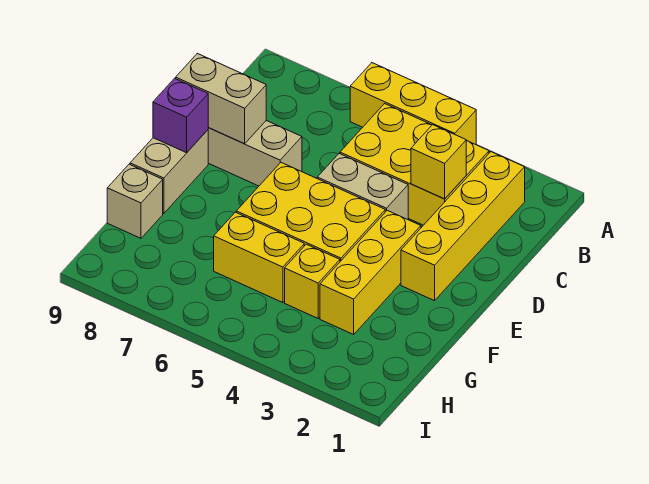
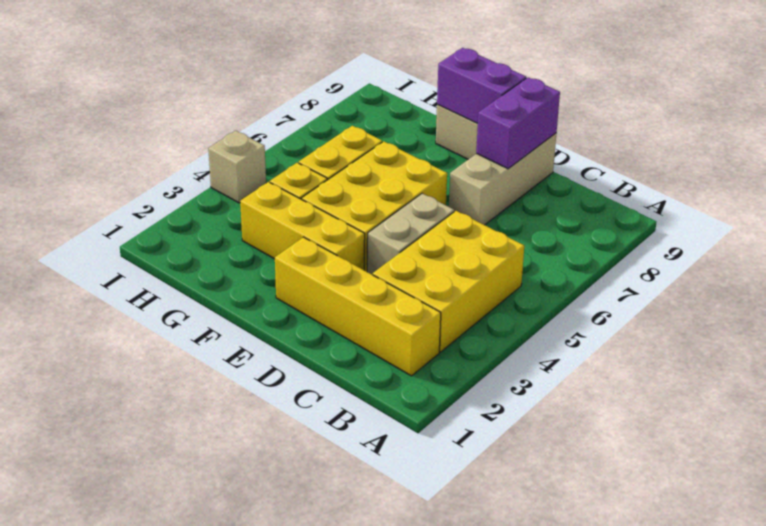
yellow brick A4:A6 level 1 -> none
yellow brick C3 level 2 -> none
tan brick D8:D9 level 2 -> purple brick D8:D9 level 2
purple brick E9 level 2 -> purple brick E9:F9 level 2
tan brick G9 level 1 -> tan brick I4 level 1

